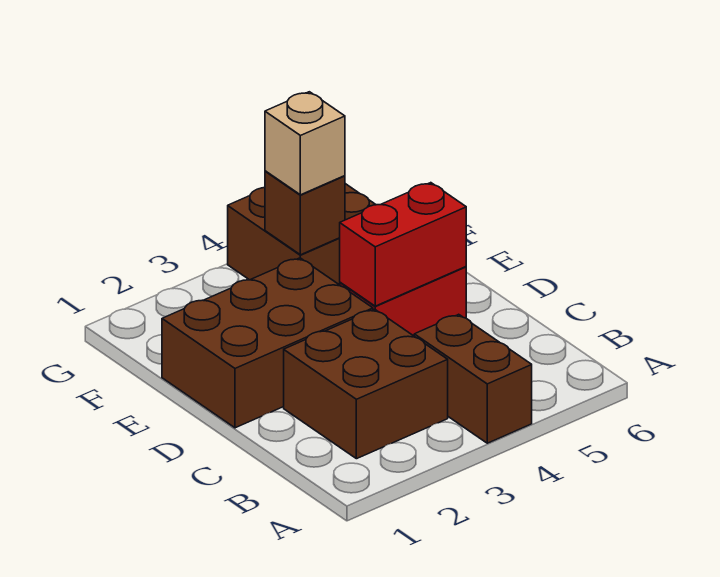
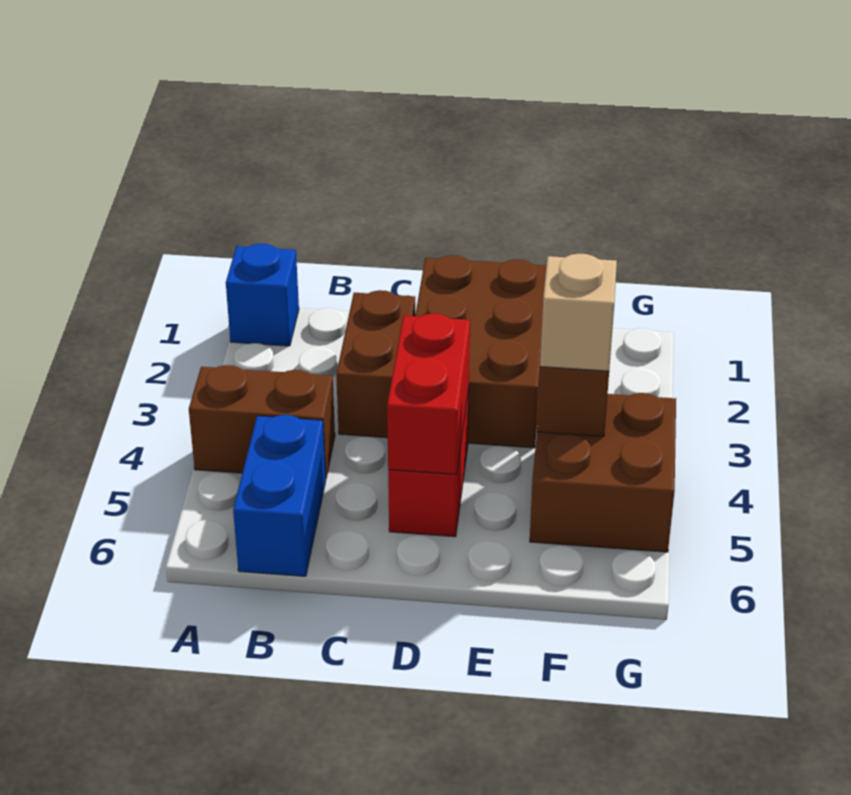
none -> blue brick A1 level 1
brown brick B2:C3 level 1 -> brown brick C2:C3 level 1
none -> blue brick B5:B6 level 1

